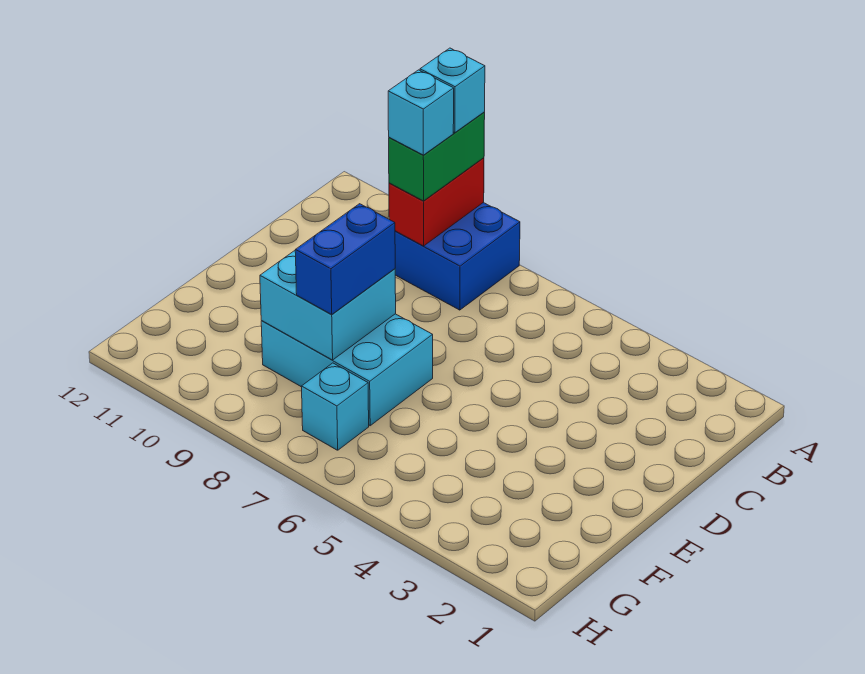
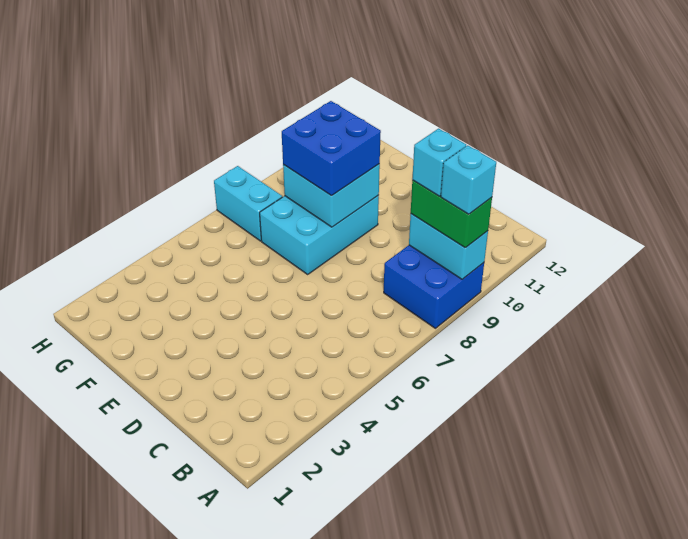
red brick A9:B9 level 2 -> cyan brick A9:B9 level 2
blue brick E8:F8 level 3 -> blue brick E8:F9 level 3
cyan brick G7 level 1 -> cyan brick G7:H7 level 1

